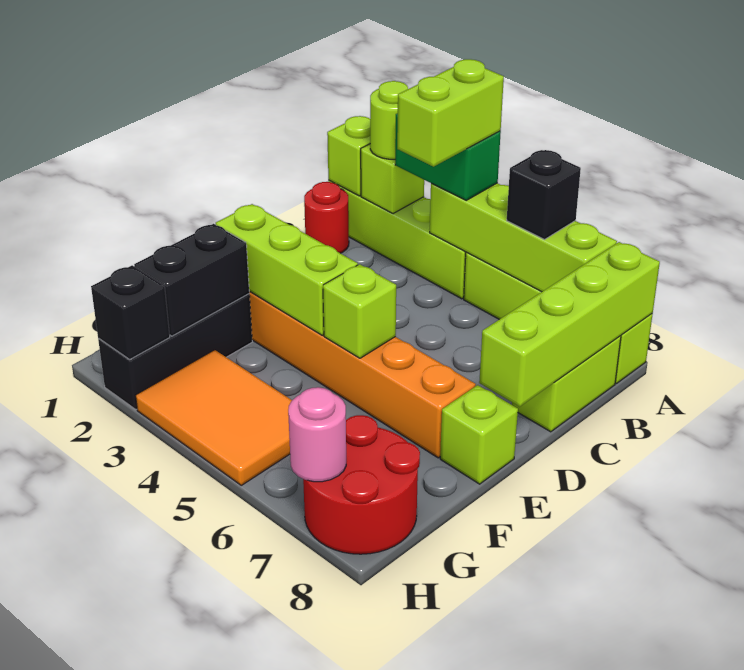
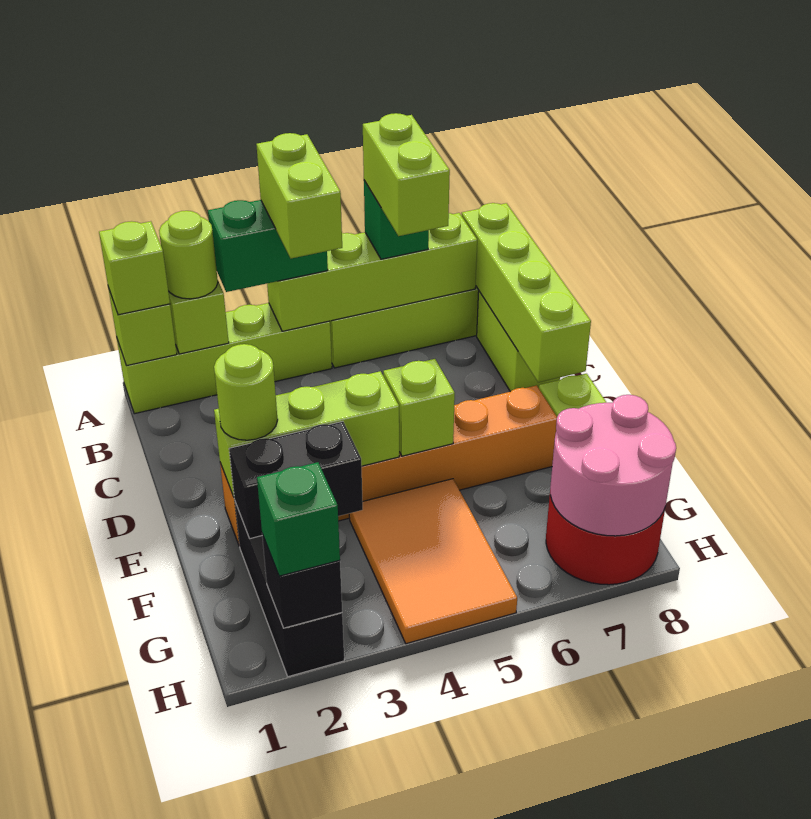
none -> lime brick A1 level 3
black brick A6 level 3 -> green brick A6 level 3
none -> lime brick A6:B6 level 4
red round brick B1 level 1 -> none
none -> lime round brick E2 level 3
black brick F2:G2 level 2 -> black brick F2:F3 level 2
orange tile G3:H5 level 1 -> orange tile F4:H5 level 1
none -> green brick H2 level 3
pink round brick H7 level 2 -> pink round brick G7:H8 level 2

